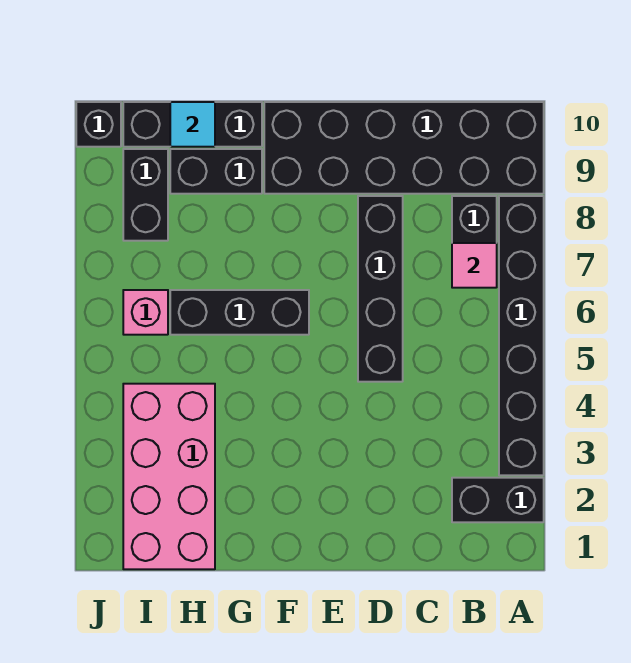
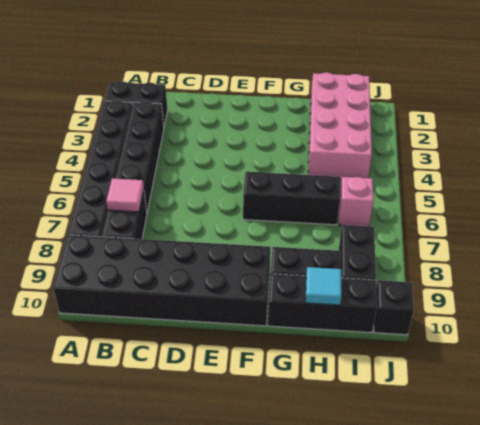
black brick D5:D8 level 1 -> black brick B3:B6 level 1

